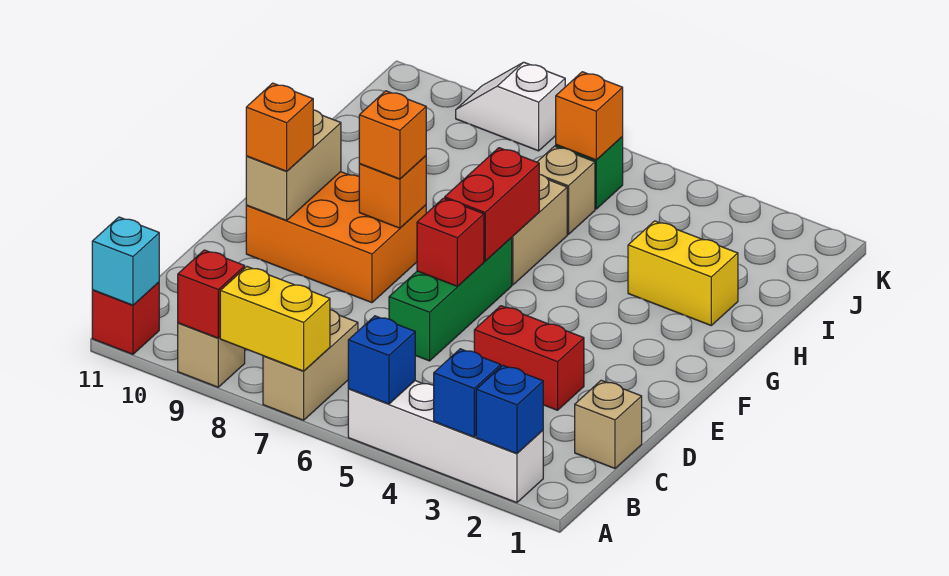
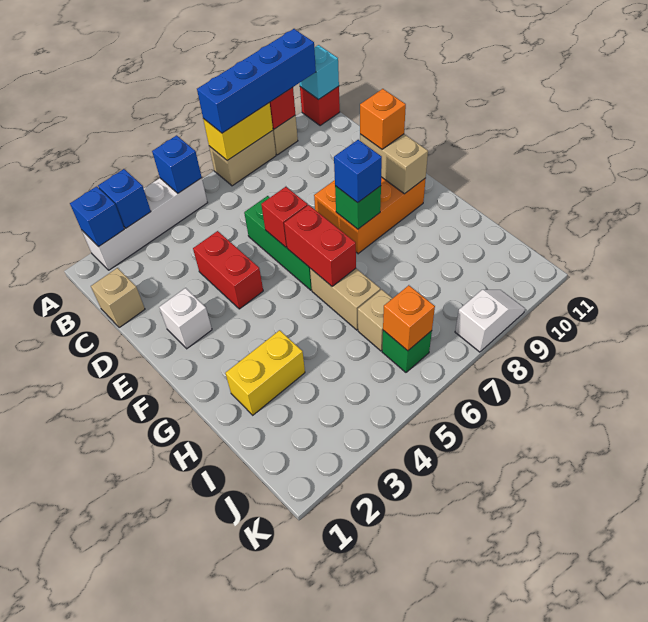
tan brick A7:B7 level 1 -> tan brick A7:A8 level 1
none -> blue brick A7:A10 level 3
red brick D3:D4 level 1 -> red brick D4:E4 level 1
none -> white brick E2 level 1
orange brick F8 level 2 -> green brick F8 level 2
orange brick F8 level 3 -> blue brick F8 level 3

